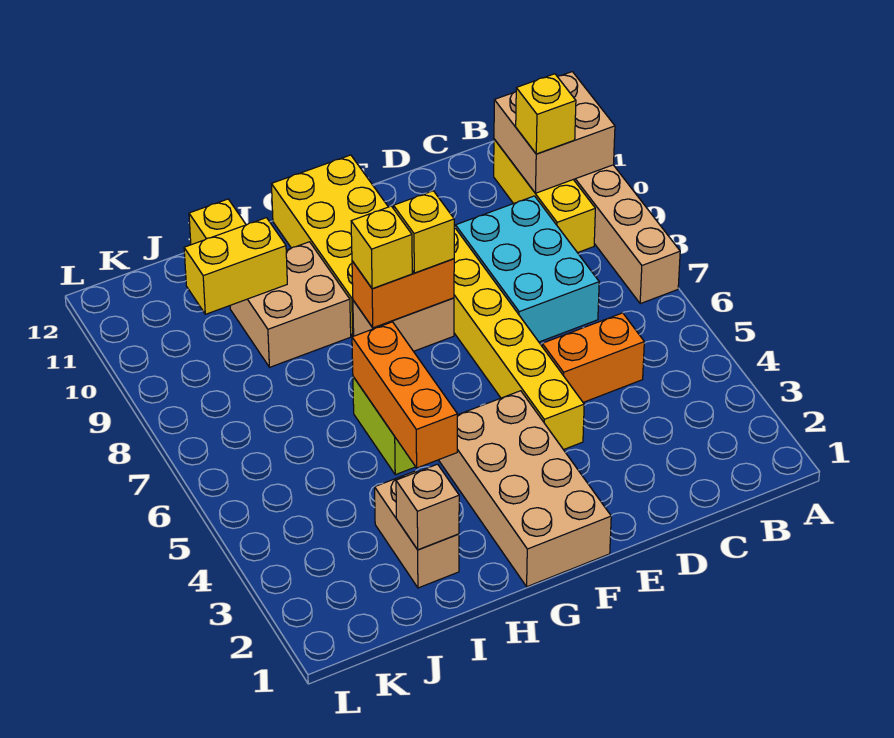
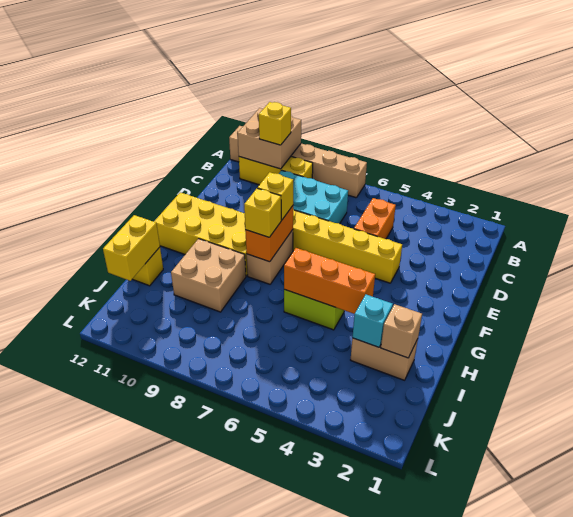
tan brick F1:G4 level 1 -> none
none -> cyan brick I3 level 2
yellow brick I10:J10 level 2 -> yellow brick I12:J12 level 2

